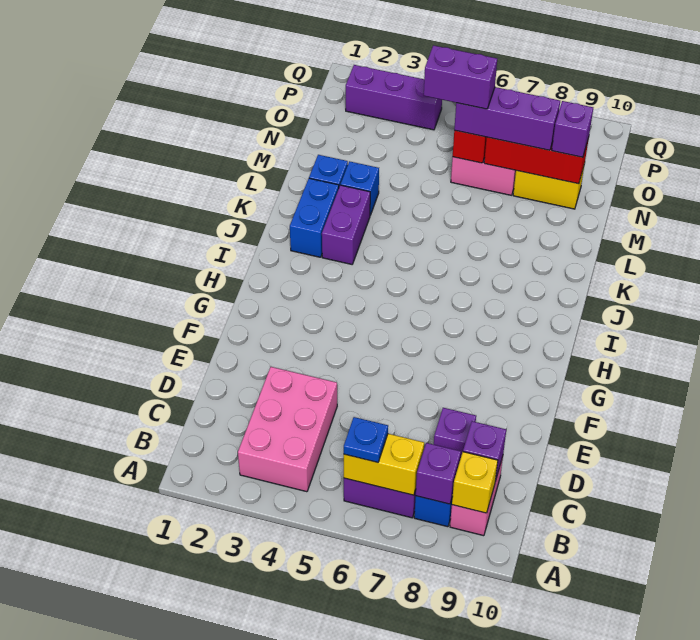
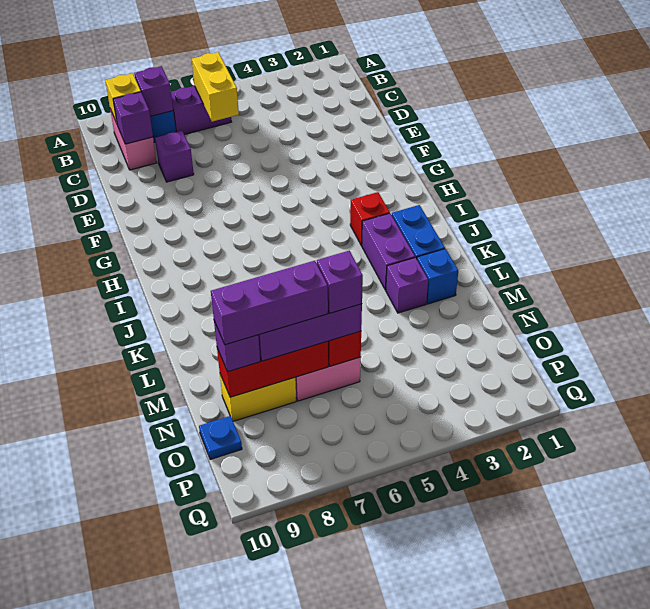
pink brick B3:D4 level 1 -> none
yellow brick B6:B7 level 2 -> yellow brick B6:C6 level 2
blue plate B6 level 3 -> blue plate O10 level 1
none -> red brick I3 level 1
blue brick L3 level 1 -> purple brick L3 level 1
purple brick N5:N6 level 4 -> purple brick N6 level 4
purple brick P2:P4 level 1 -> purple brick N7:N9 level 4

